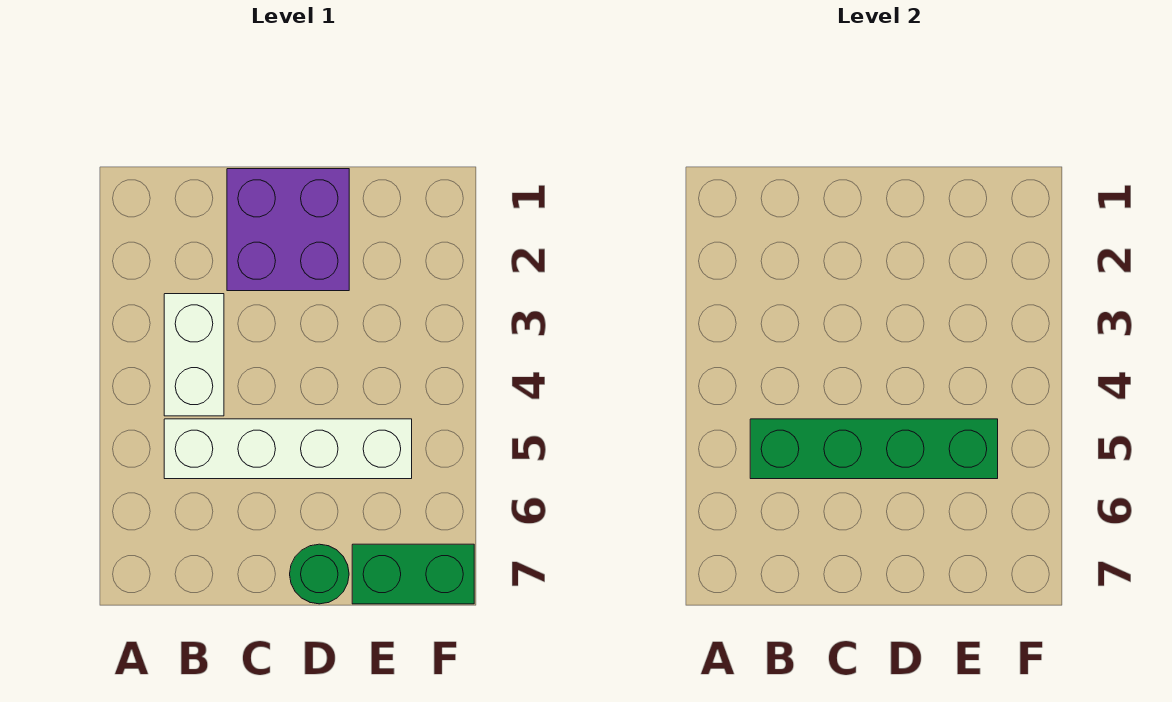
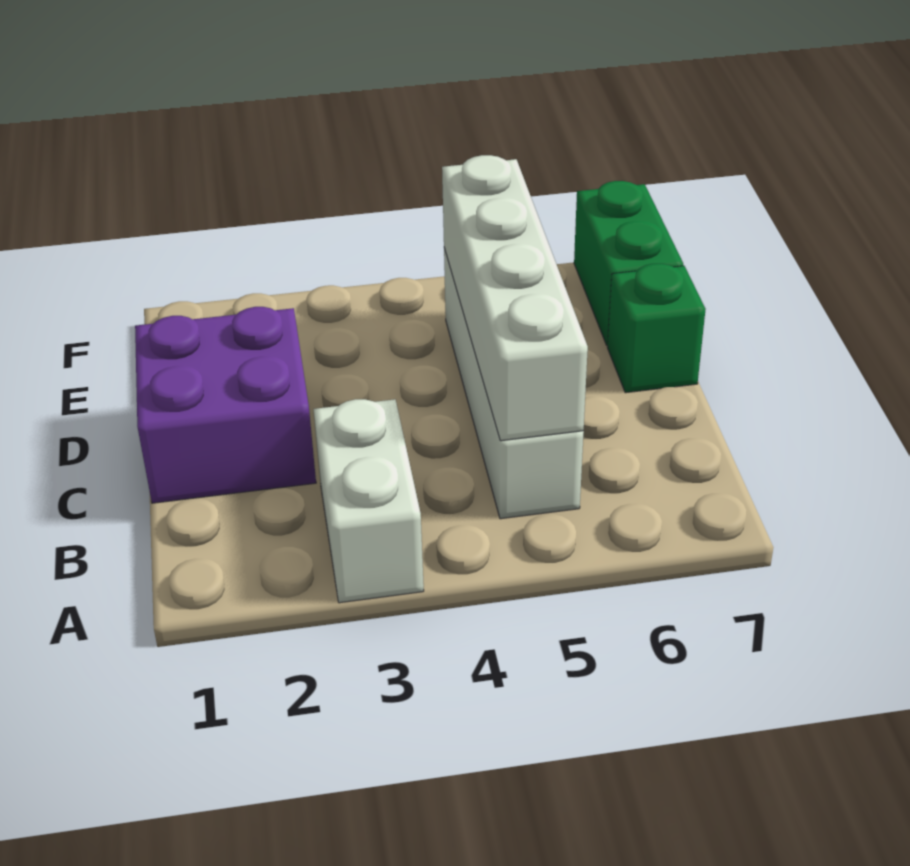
white brick B3:B4 level 1 -> white brick A3:B3 level 1
green brick B5:E5 level 2 -> white brick B5:E5 level 2
green round brick D7 level 1 -> green brick D7 level 1

